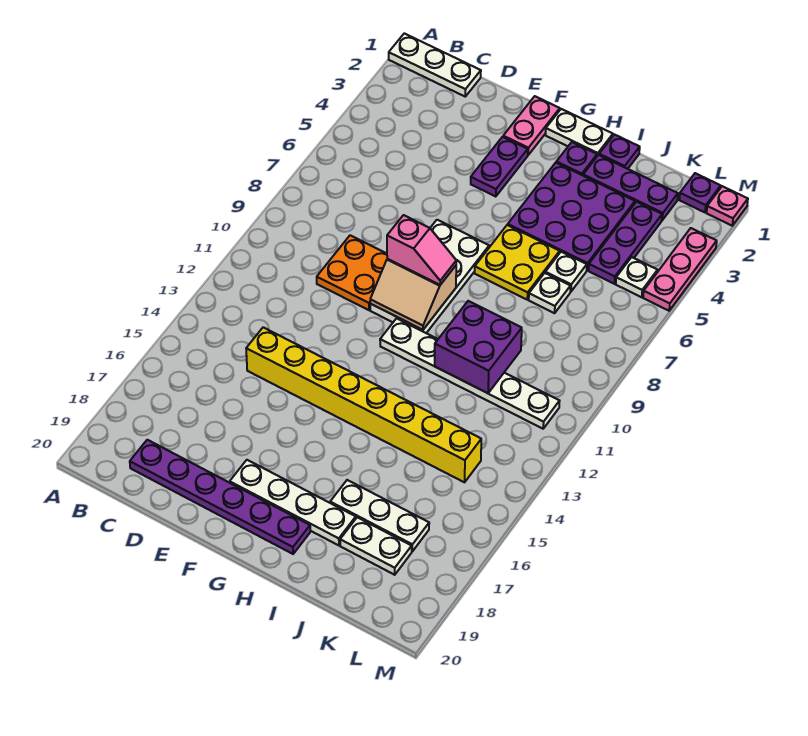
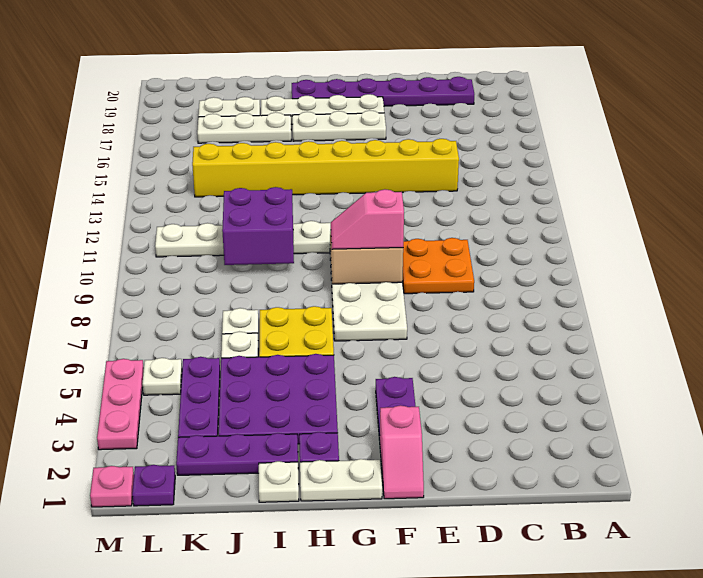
white plate A1:C1 level 1 -> white plate F17:H17 level 1
pink plate F1:F2 level 1 -> pink slope F1:F2 level 1 top 2
purple plate I1 level 1 -> white plate I1 level 1

